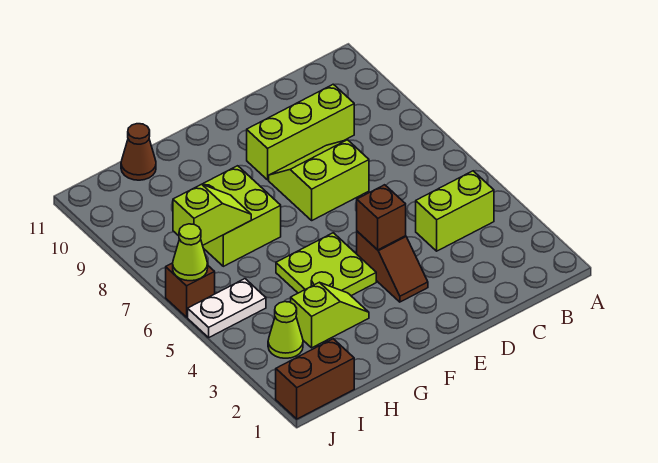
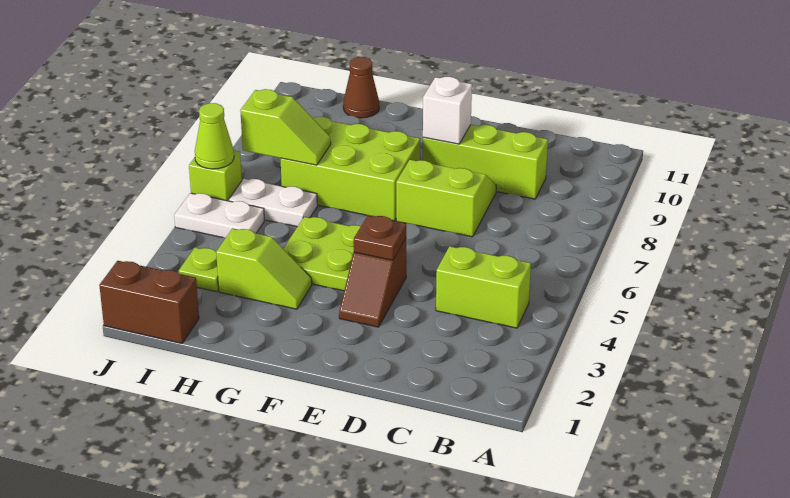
brown brick E4 level 2 -> brown plate E4 level 2
none -> white brick E9 level 2
lime brick G7:H8 level 1 -> lime brick F7:H8 level 1
none -> white plate H6:I6 level 1
lime cone I3 level 1 -> lime plate I3 level 1
brown brick J6 level 1 -> lime brick J6 level 1

